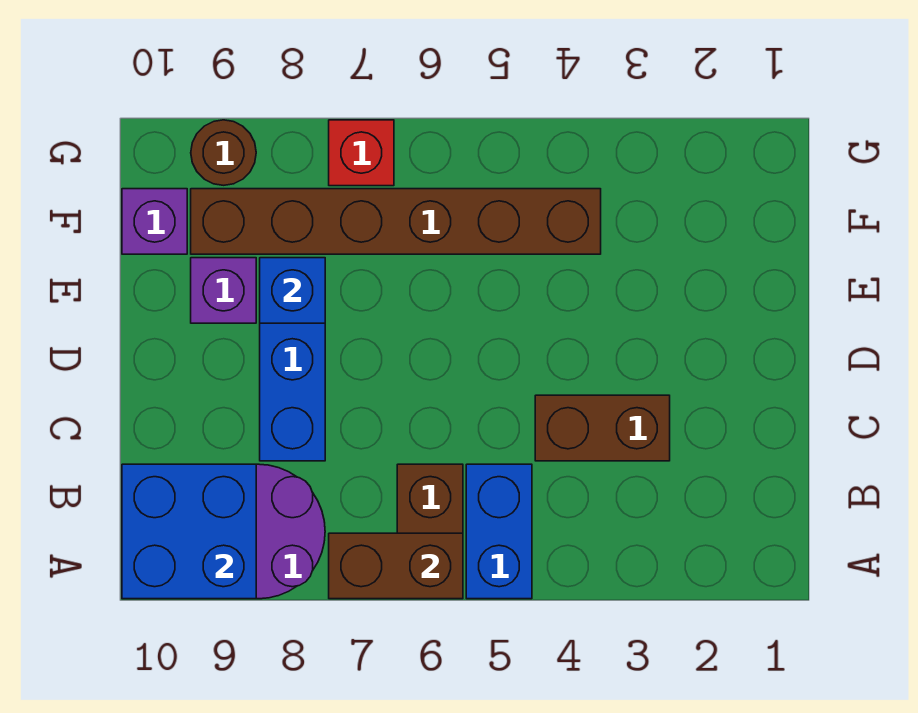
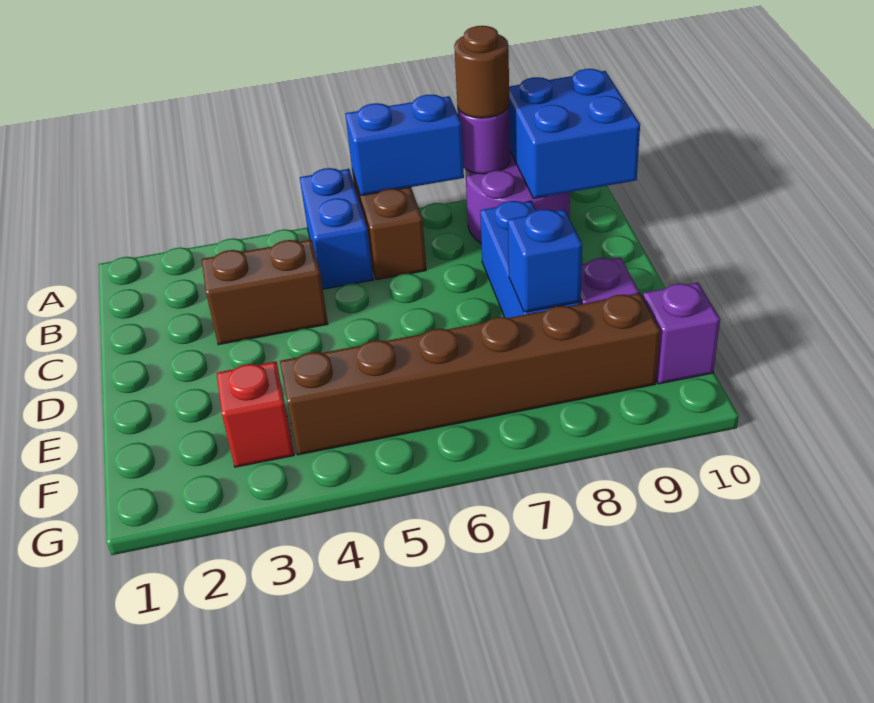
brown brick A6:A7 level 2 -> blue brick A6:A7 level 2
none -> purple round brick A8 level 2
red brick G7 level 1 -> red brick F3 level 1
brown round brick G9 level 1 -> brown round brick A8 level 3

